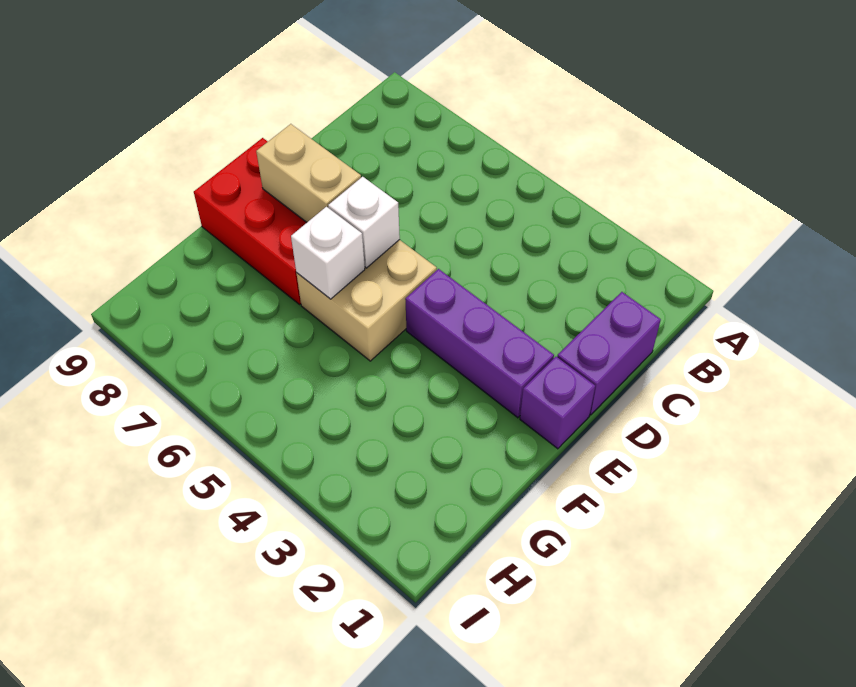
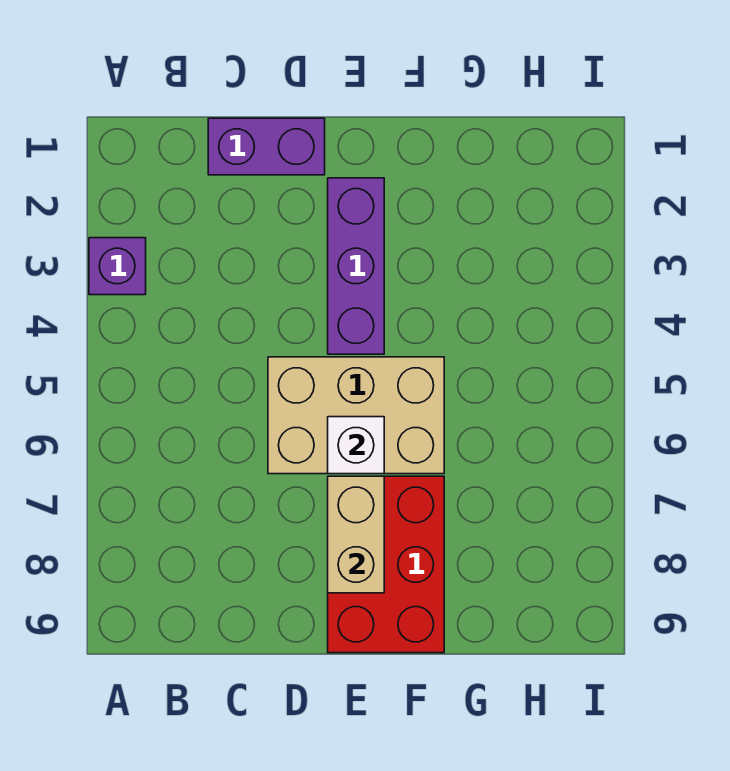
purple brick E1 level 1 -> purple brick A3 level 1
tan brick E5:F6 level 1 -> tan brick D5:F6 level 1
white brick F6 level 2 -> none

